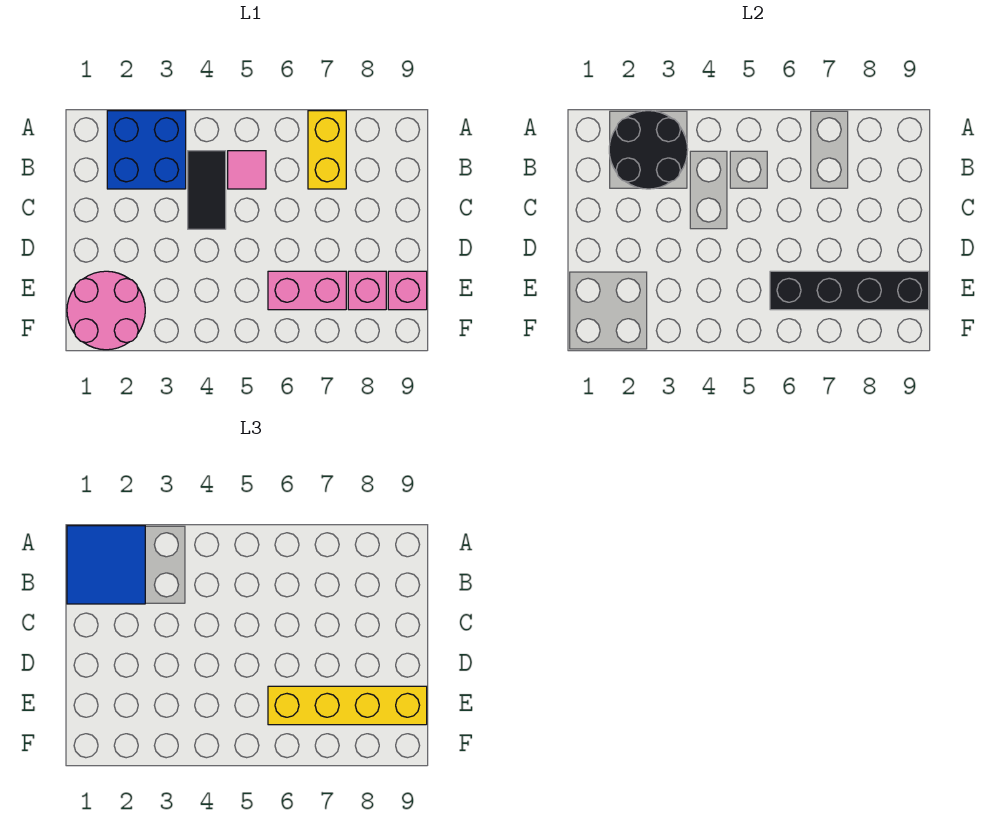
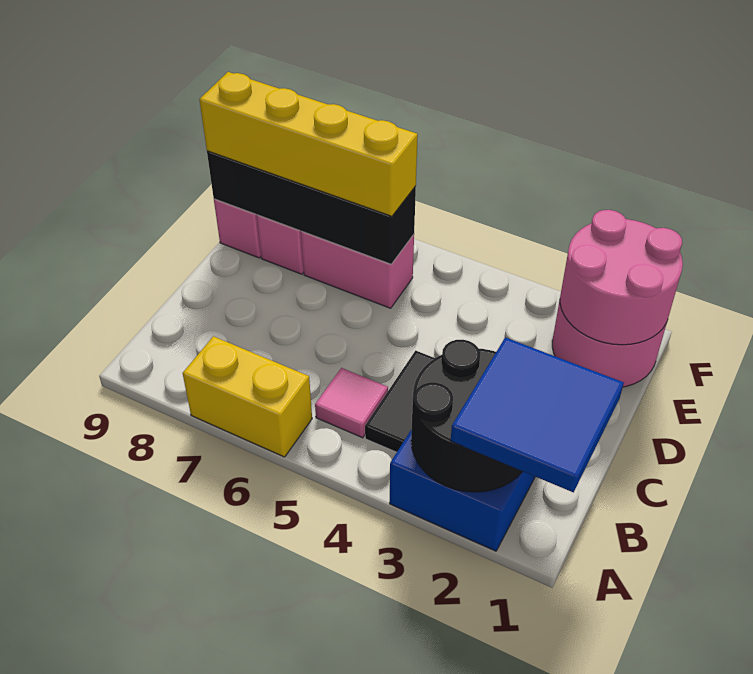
yellow brick A7:B7 level 1 -> yellow brick A6:A7 level 1
none -> pink round brick E1:F2 level 2

